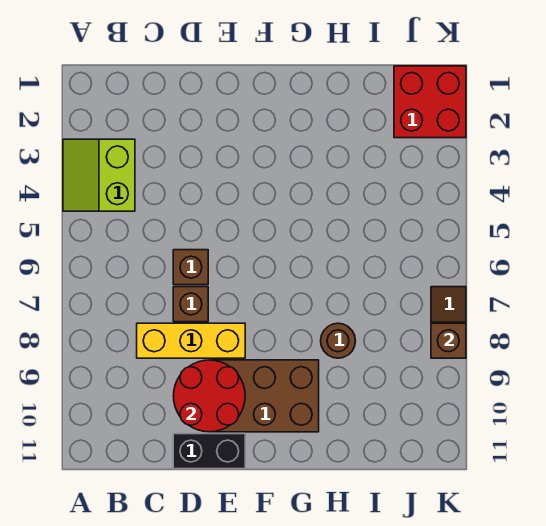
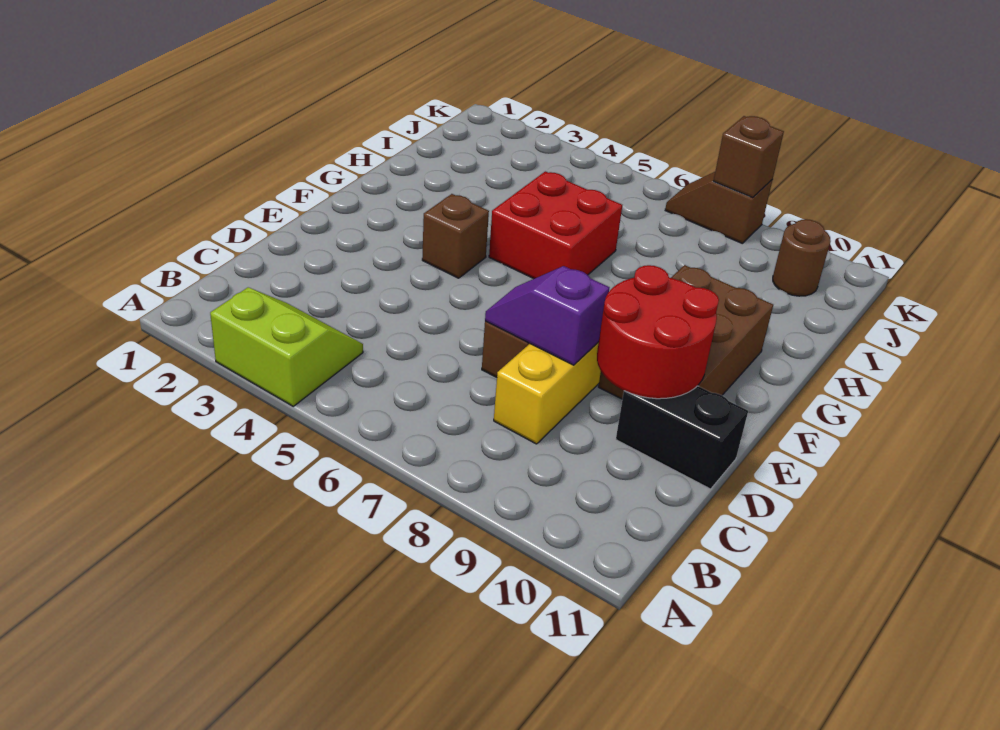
lime slope A3:B4 level 1 top B -> lime slope A3:B4 level 1 top A
brown brick D6 level 1 -> brown brick F4 level 1
none -> purple slope D7:D8 level 2 top 8
black brick D11:E11 level 1 -> black brick D10:D11 level 1
brown round brick H8 level 1 -> brown round brick J10 level 1
red brick J1:K2 level 1 -> red brick G5:H6 level 1

